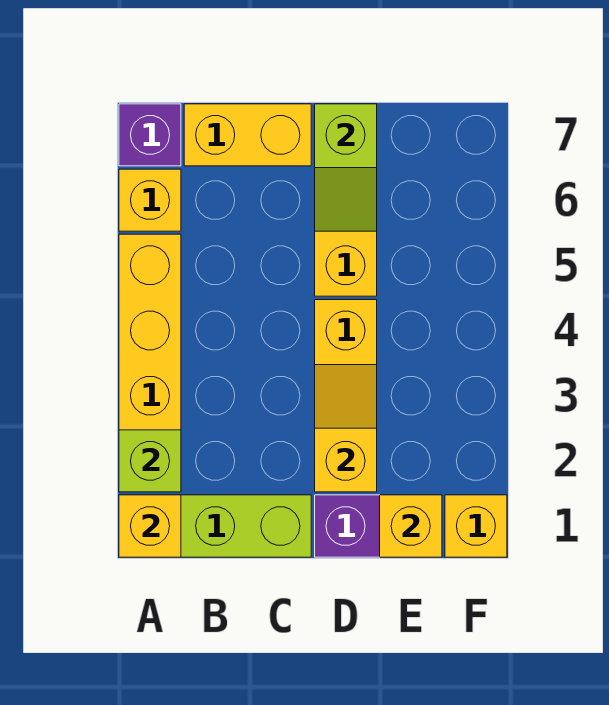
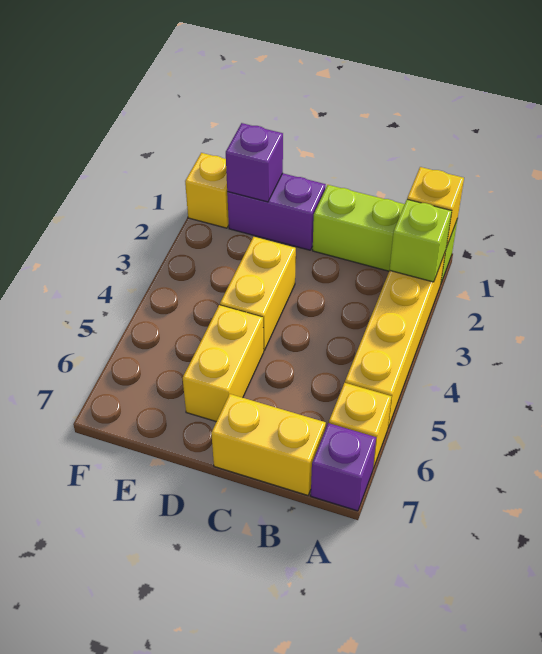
yellow slope D2:D3 level 2 top 2 -> none
lime slope D6:D7 level 2 top 7 -> none
yellow brick E1 level 2 -> purple brick E1 level 2

